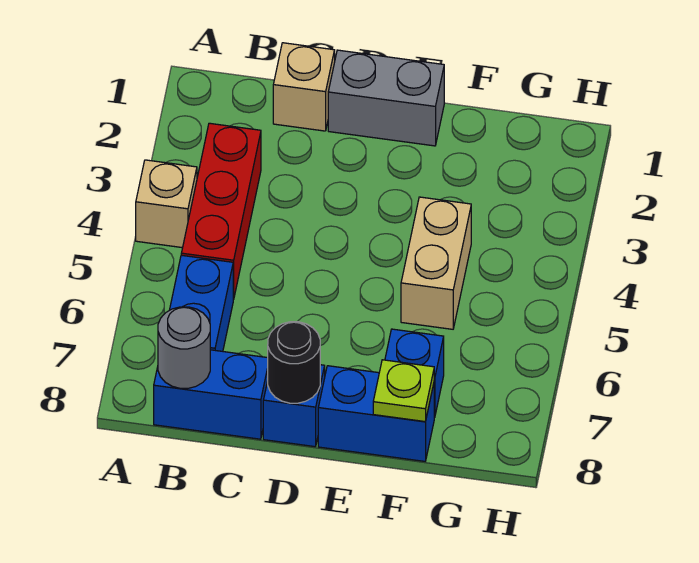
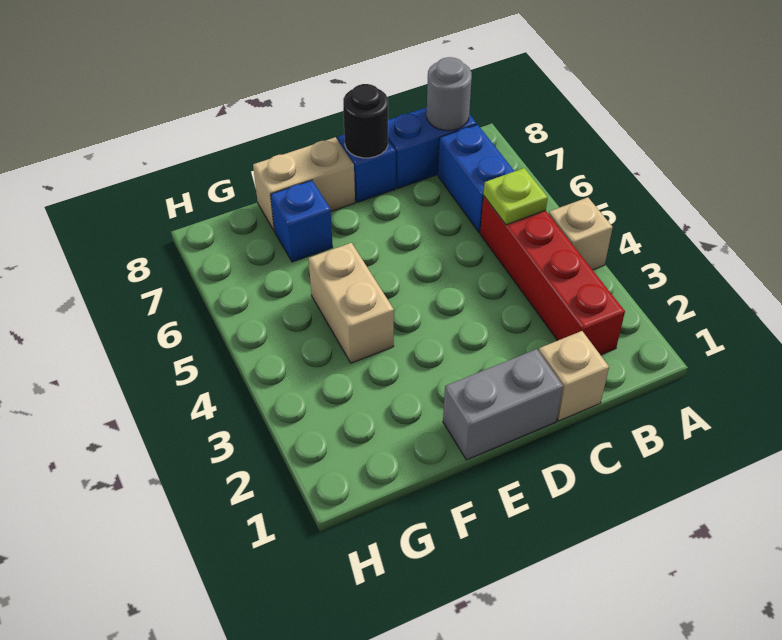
red brick B3:B5 level 1 -> red brick B2:B5 level 1
blue brick E8:F8 level 1 -> tan brick E8:F8 level 1
lime plate F8 level 2 -> lime plate B5 level 2

